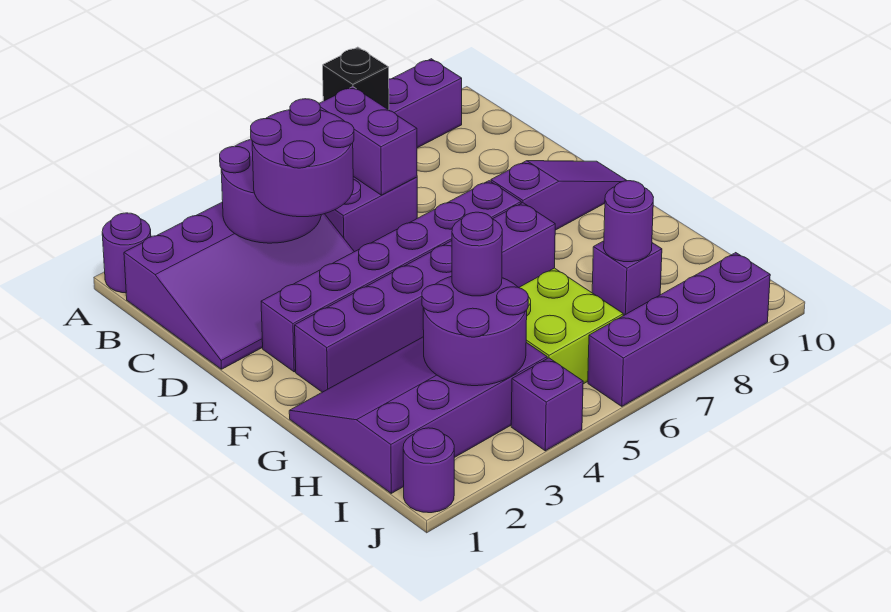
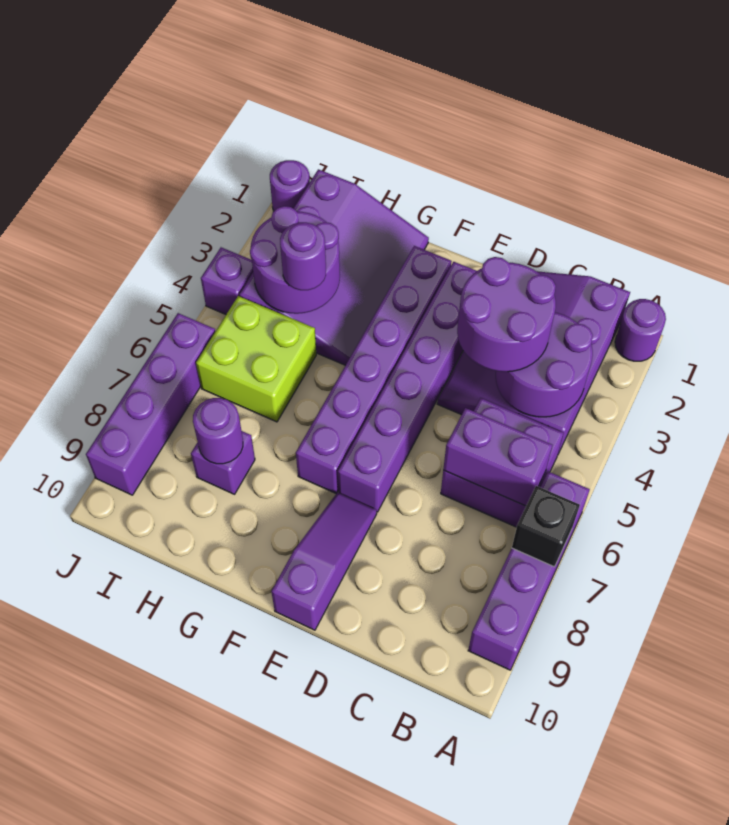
purple slope E8:E10 level 1 top 8 -> purple slope E8:E10 level 1 top 10

